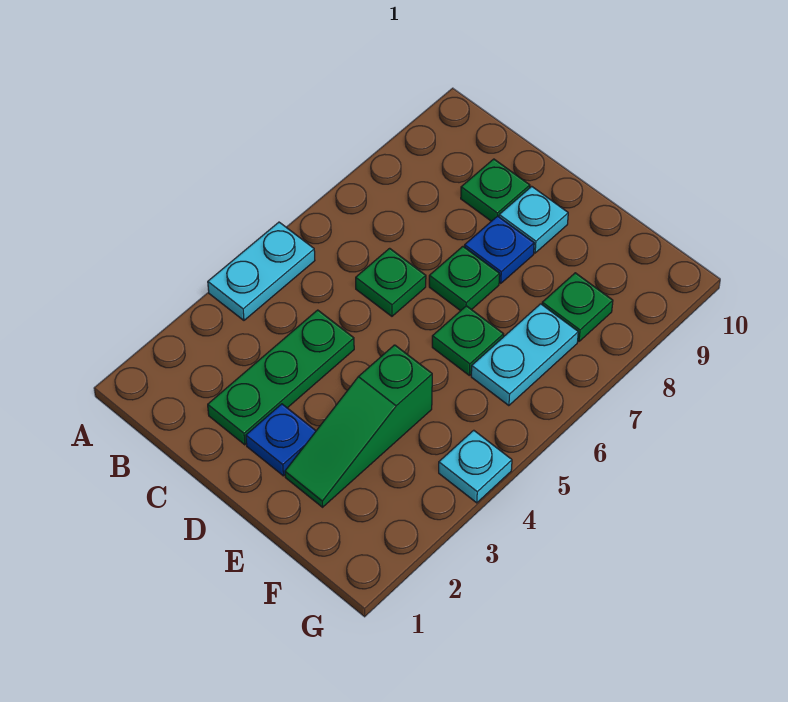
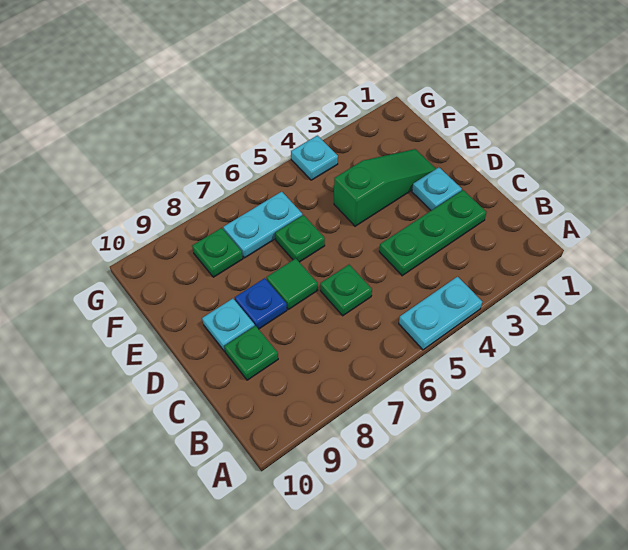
blue plate D2 level 1 -> cyan plate D2 level 1
green plate D7 level 1 -> green tile D7 level 1

